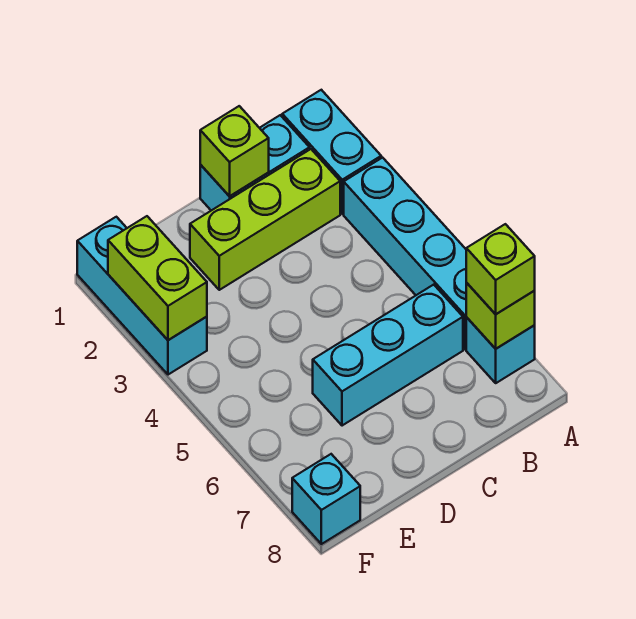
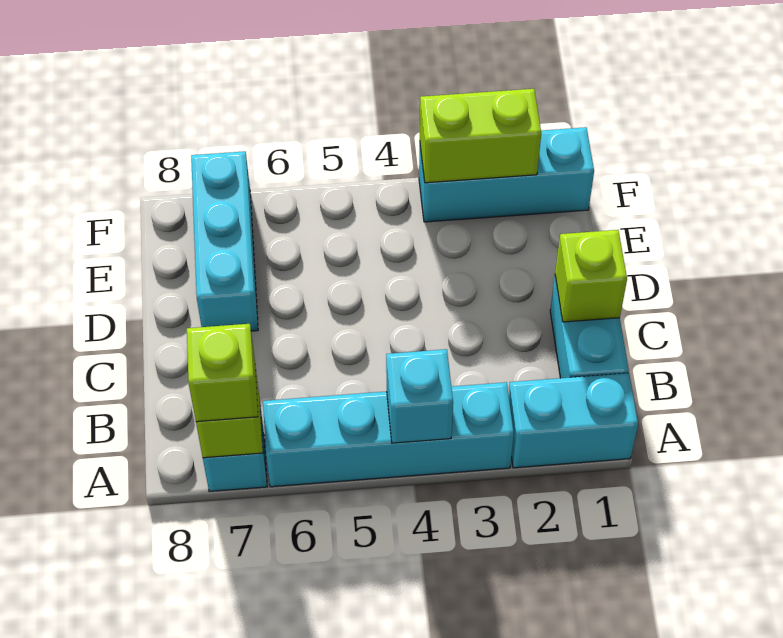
lime brick B2:D2 level 1 -> none
cyan brick B6:D6 level 1 -> cyan brick D7:F7 level 1
cyan brick F8 level 1 -> cyan brick A4 level 2

